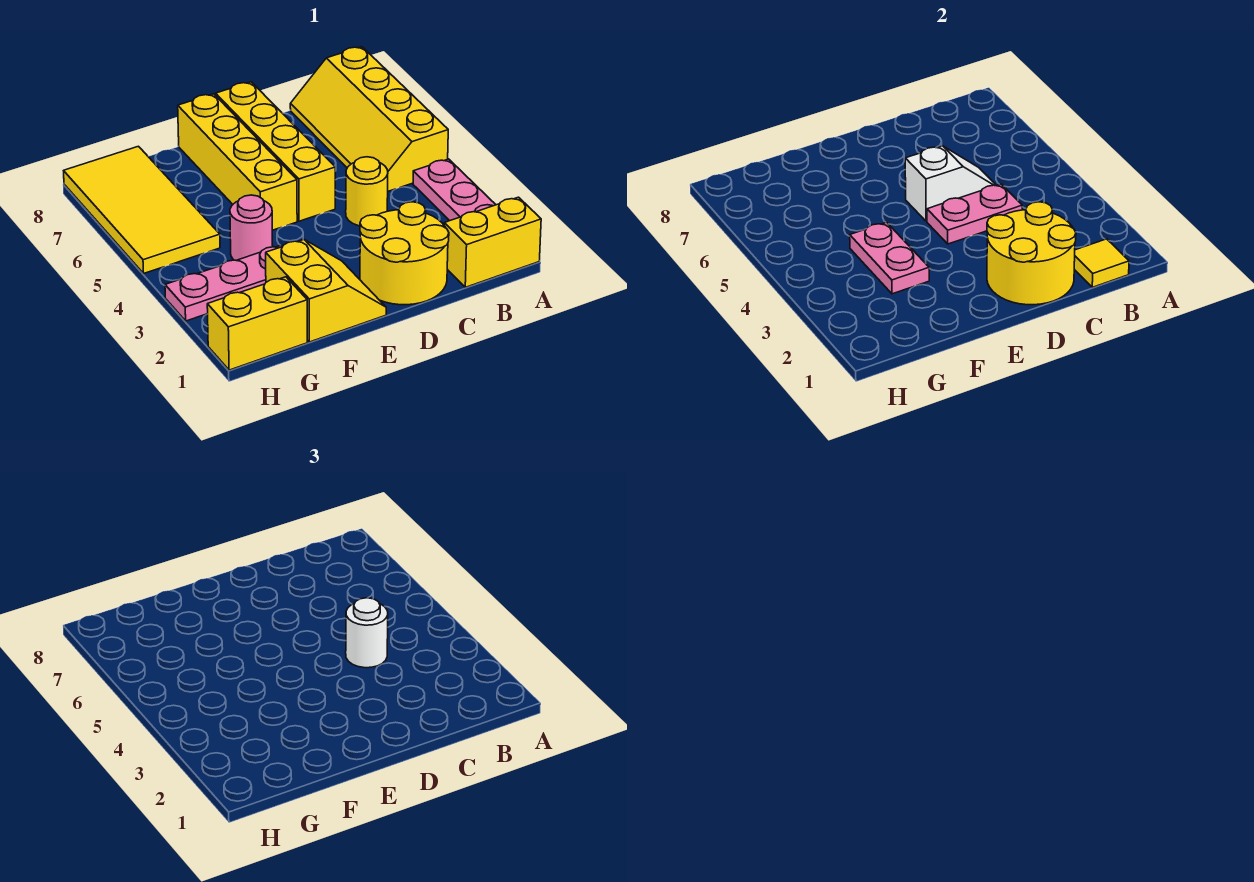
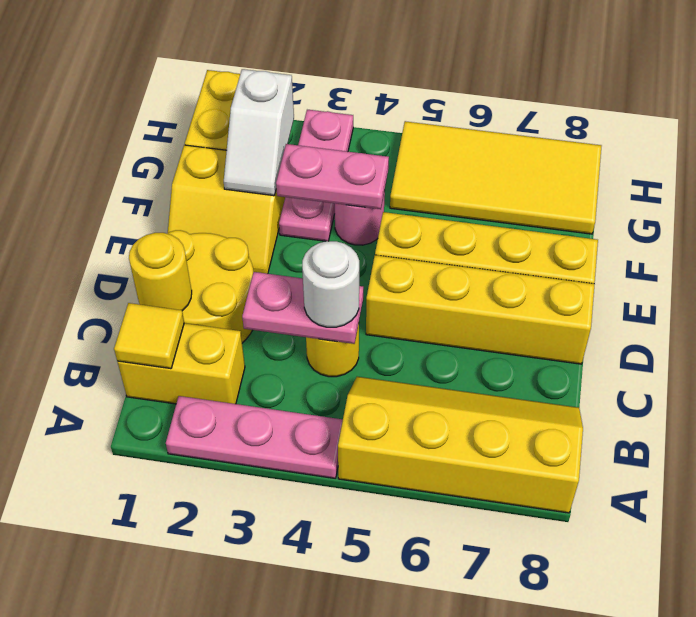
yellow brick A1:B1 level 1 -> yellow brick B1:B2 level 1
yellow round brick C1:D2 level 2 -> yellow round brick C1 level 2
pink plate C4:D4 level 2 -> pink plate C3:C4 level 2
white slope C5:D5 level 2 top D -> white slope F2:G2 level 2 top G

